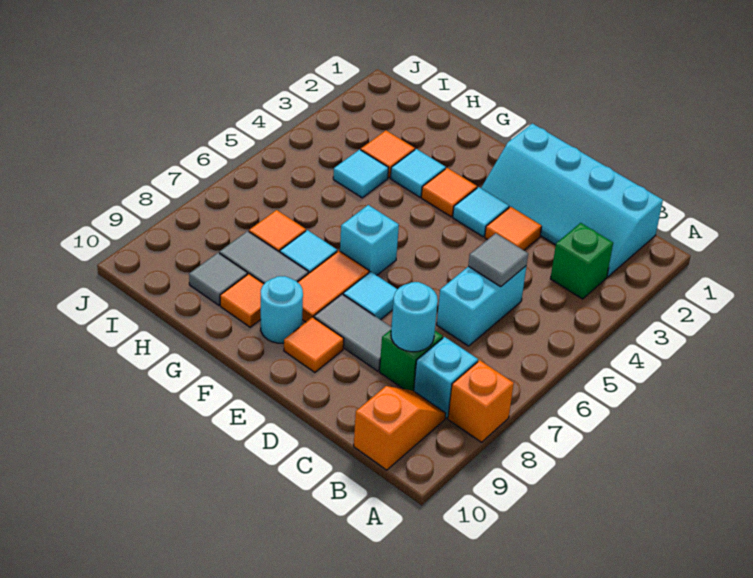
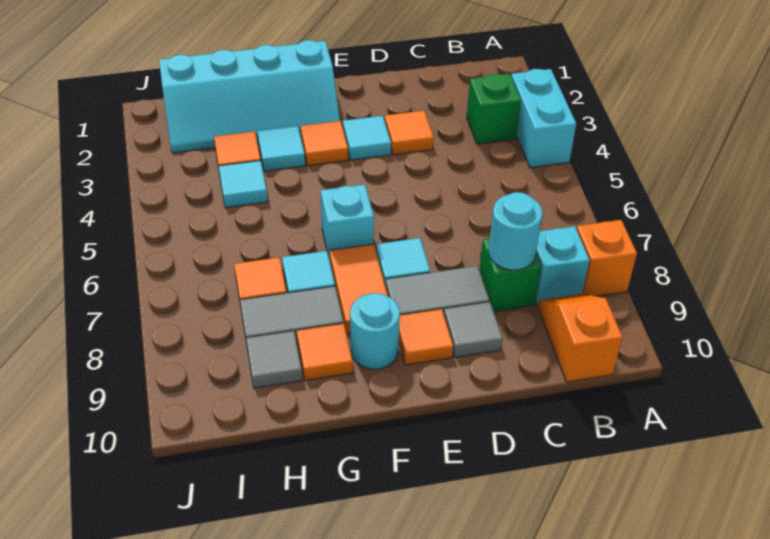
cyan slope B1:E2 level 1 top 1 -> cyan slope F1:I2 level 1 top 1
cyan brick C5:C6 level 1 -> cyan brick A3:A4 level 1
grey tile C5 level 2 -> grey tile D9 level 1

